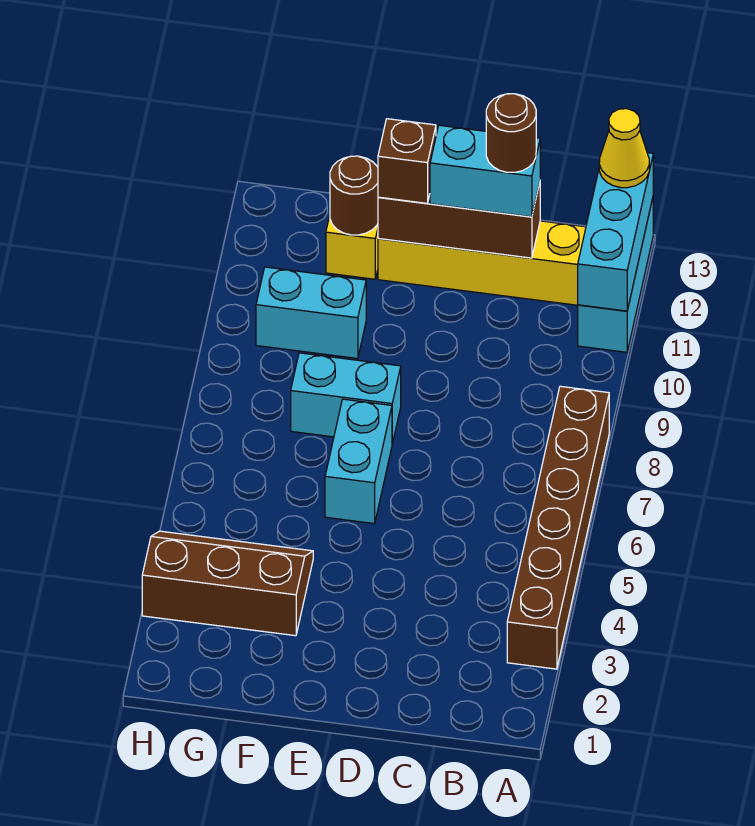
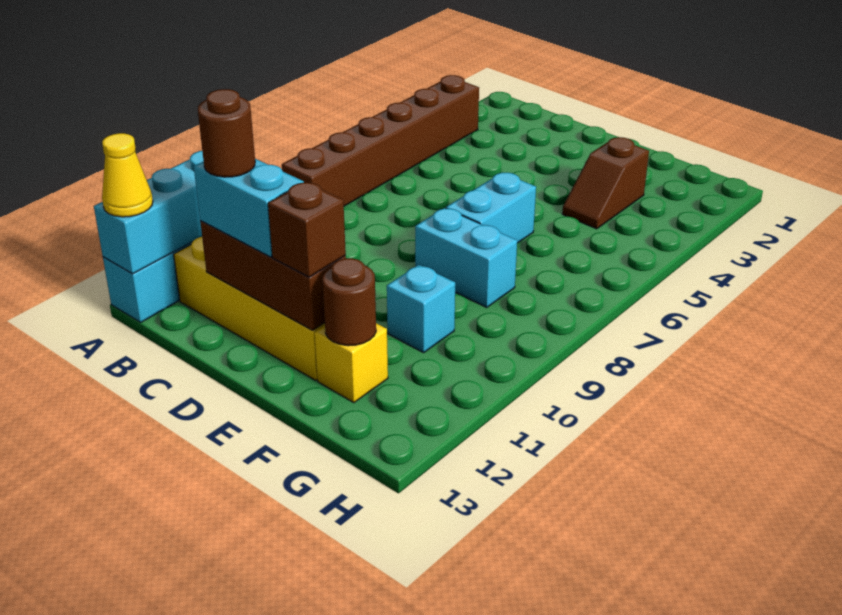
brown slope F3:H4 level 1 top 3 -> brown slope F3:F4 level 1 top 3
cyan brick F10:G10 level 1 -> cyan brick F10 level 1

